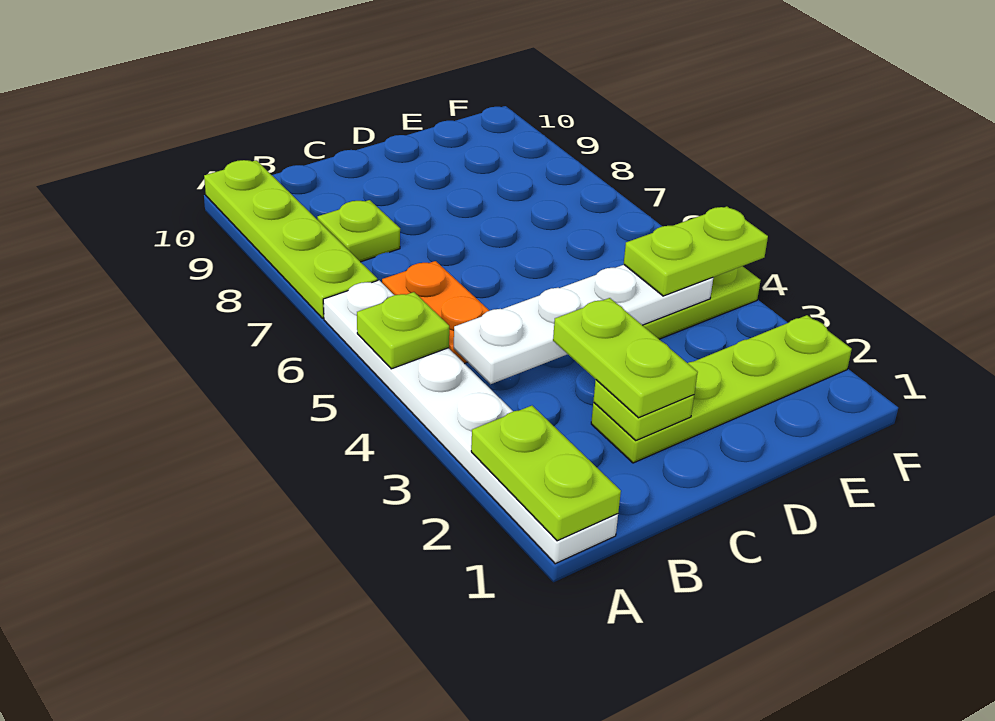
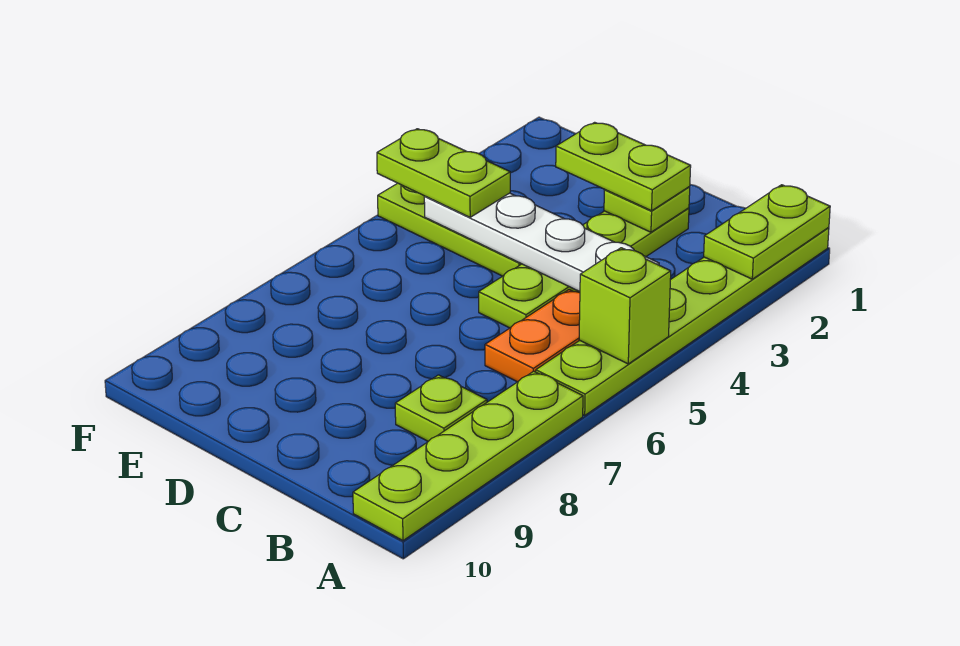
white plate A1:A6 level 1 -> lime plate A1:A6 level 1
lime plate A5 level 2 -> lime brick A5 level 2
lime plate C2:F2 level 1 -> lime plate C2:C5 level 1
lime plate C2:C3 level 3 -> lime plate C2:D2 level 3

